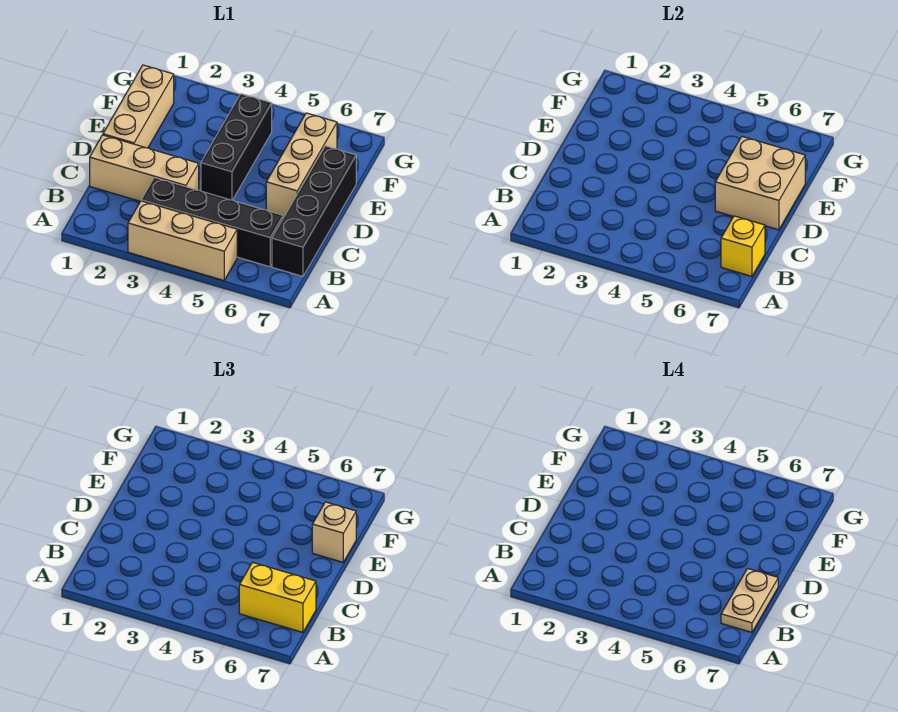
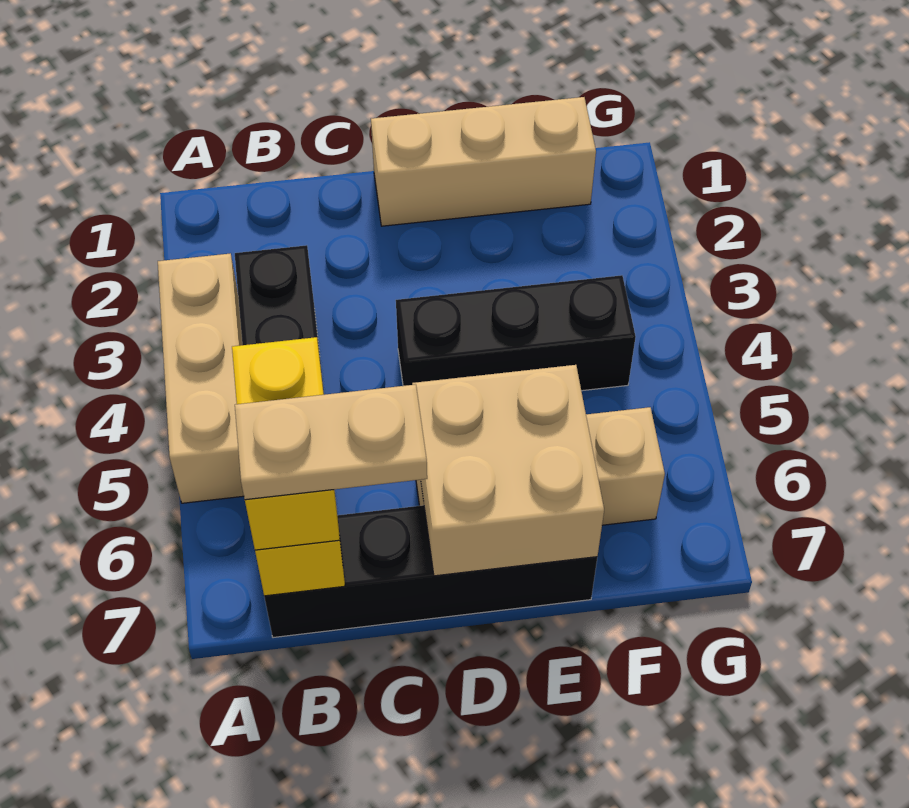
tan brick C1:C3 level 1 -> none
tan brick E7 level 3 -> none

